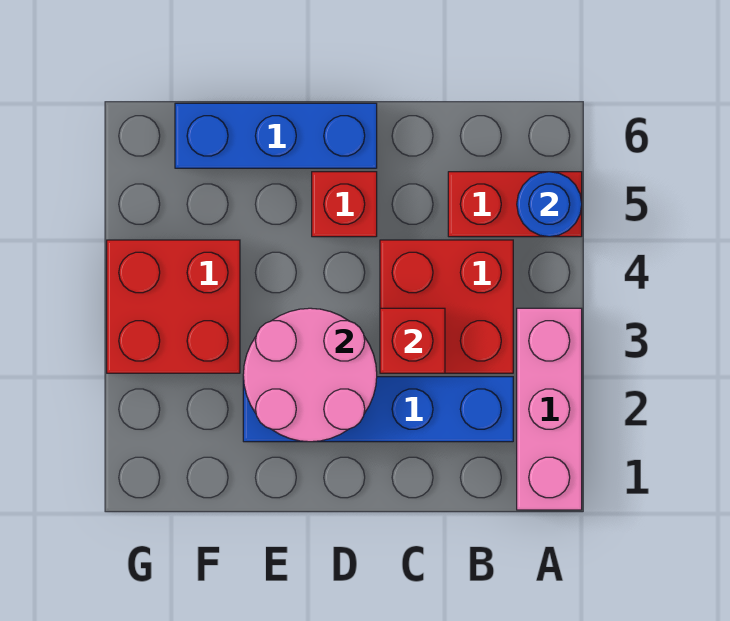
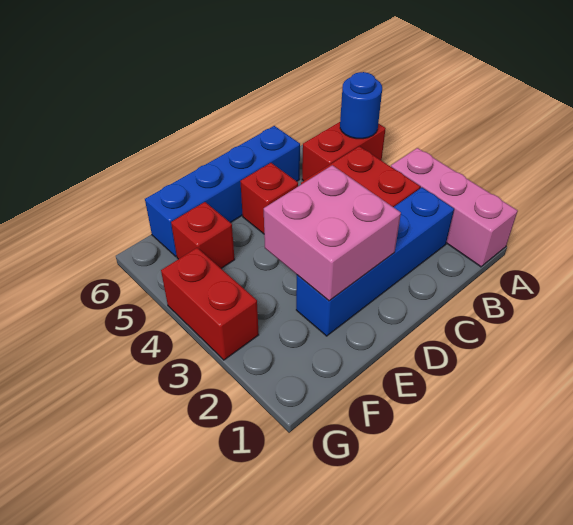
red brick C3 level 2 -> red brick F5 level 1
pink round brick D2:E3 level 2 -> pink brick D2:E3 level 2
blue brick D6:F6 level 1 -> blue brick C6:F6 level 1
red brick F3:G4 level 1 -> red brick G3:G4 level 1

